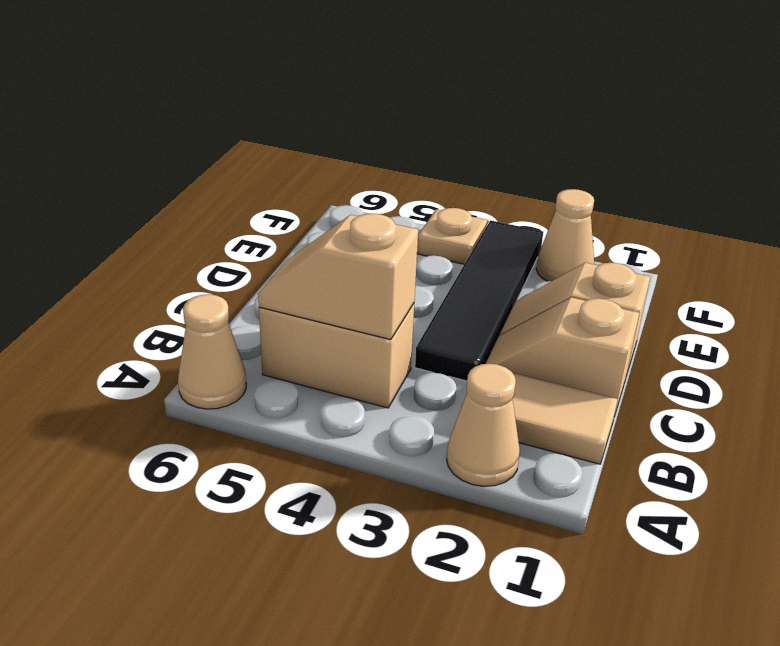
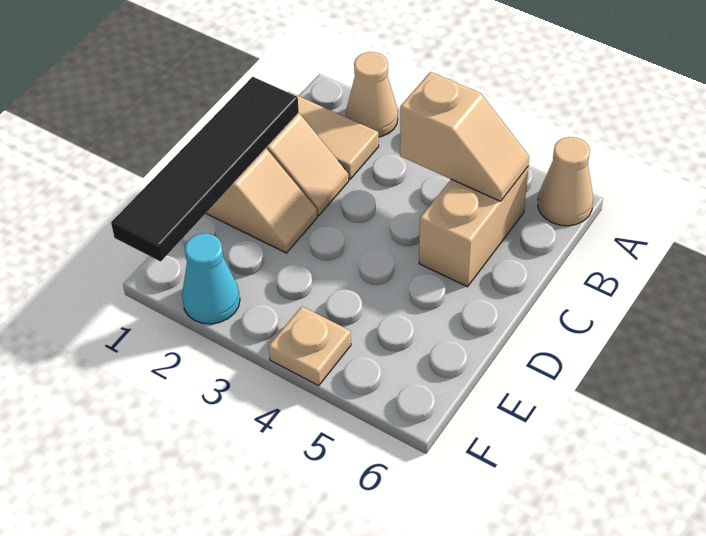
tan brick B4:B5 level 1 -> tan brick B5:C5 level 1
black tile C3:F3 level 1 -> black tile C1:F1 level 2
tan cone F2 level 1 -> cyan cone F2 level 1

